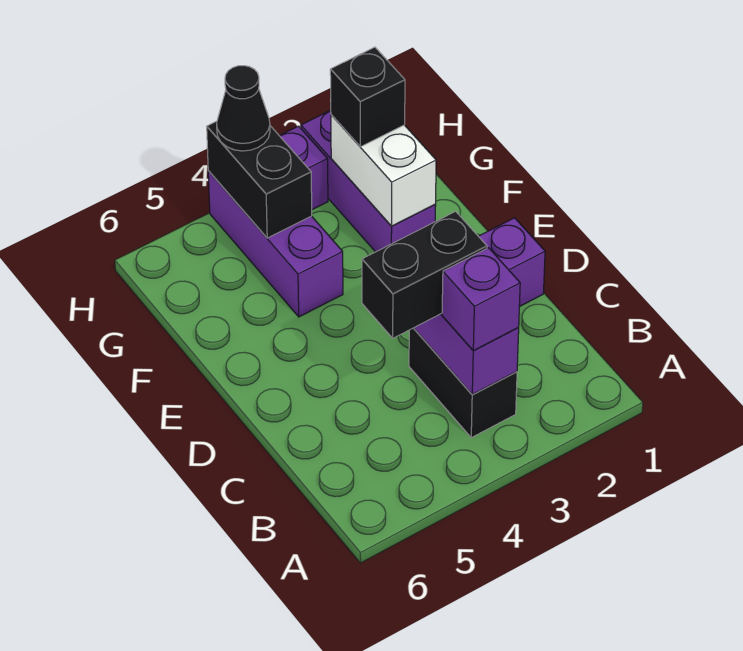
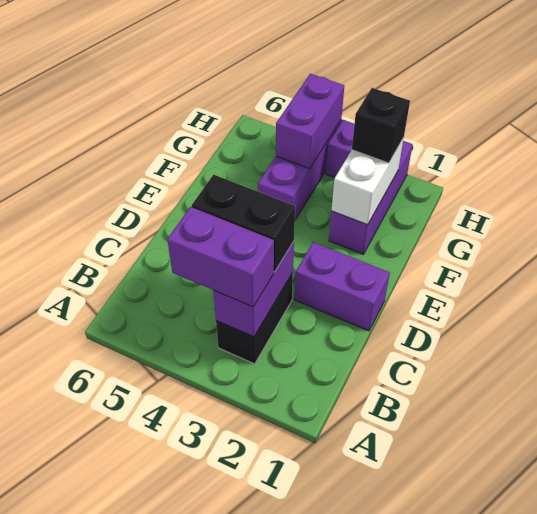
purple brick B3 level 3 -> purple brick B3:B4 level 3
black brick G4:H4 level 2 -> purple brick G4:H4 level 2
black cone H4 level 3 -> none

